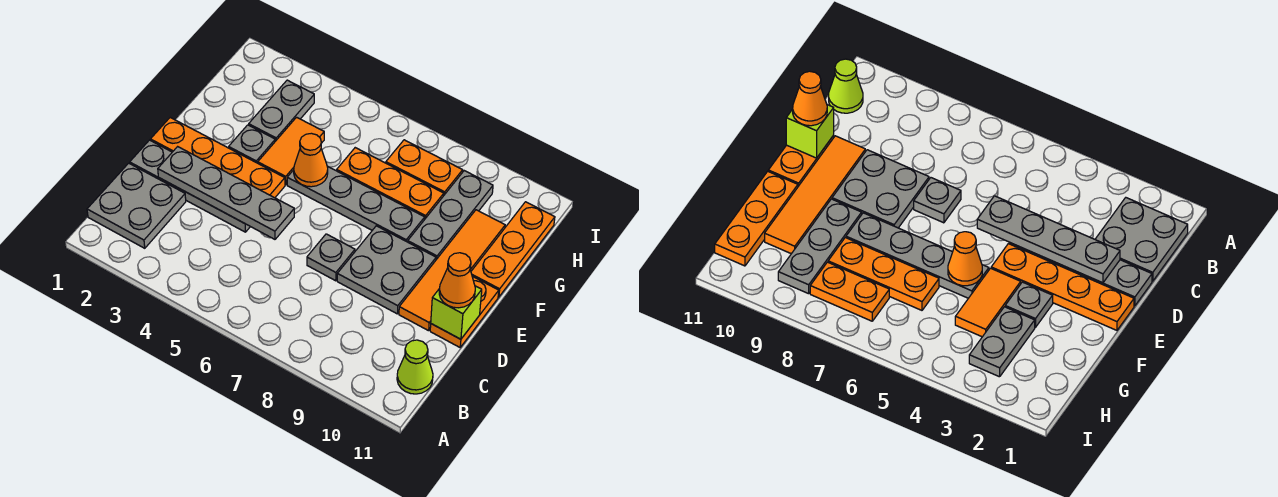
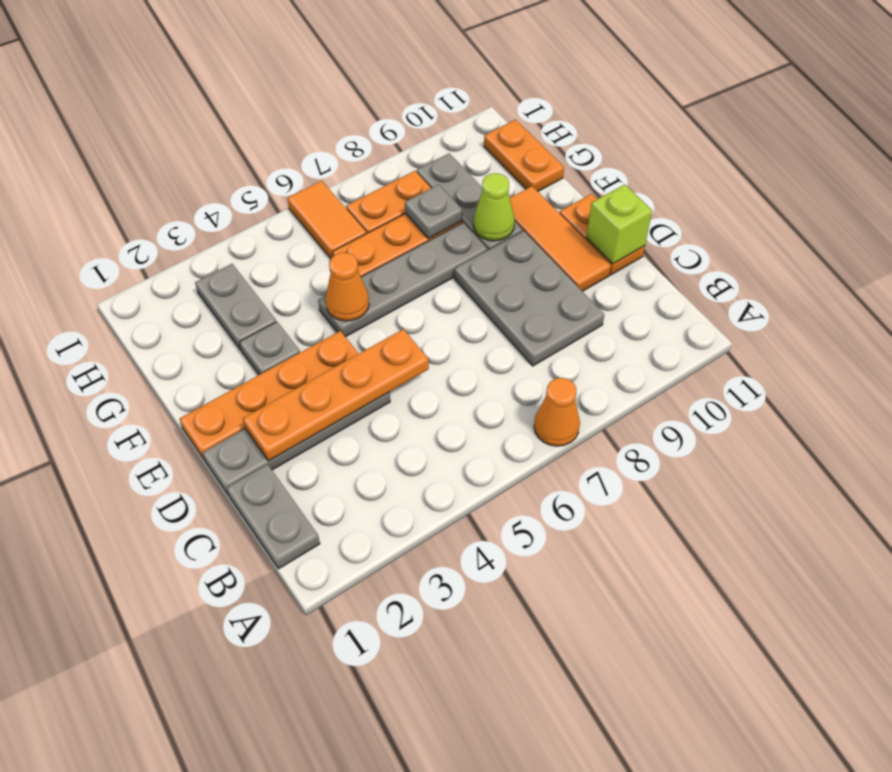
grey plate B1:C2 level 1 -> grey plate B1:C1 level 1
lime cone B11 level 1 -> lime cone F9 level 2
grey plate D2:D5 level 2 -> orange plate D2:D5 level 2
grey plate D7 level 1 -> grey plate G8 level 2
grey plate D8:E9 level 1 -> grey plate C8:E9 level 1
orange tile D10:G10 level 1 -> orange tile D10:F10 level 1
orange cone D11 level 3 -> orange cone A7 level 1
orange tile F4:G4 level 1 -> orange tile H6:I6 level 1
orange plate F11:H11 level 1 -> orange plate G11:H11 level 1

